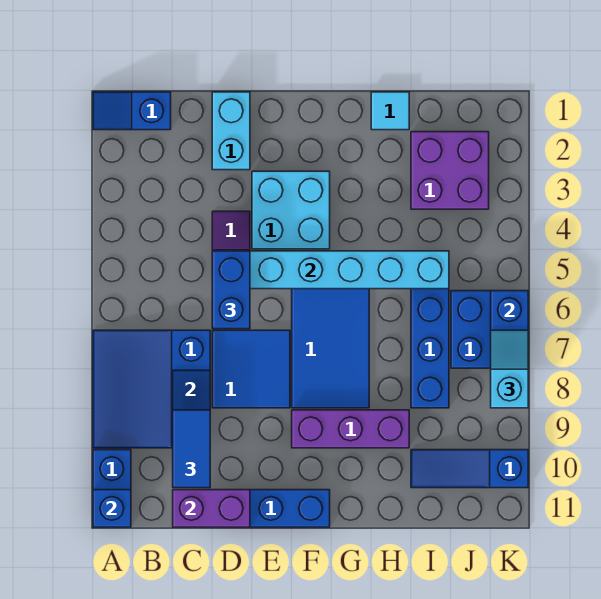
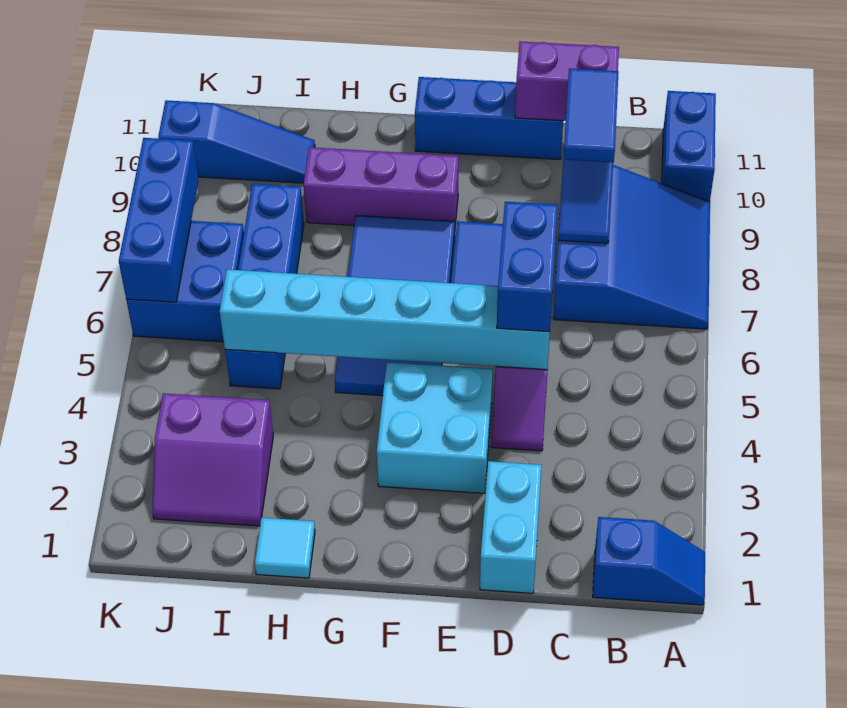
blue brick A11 level 2 -> none
purple brick I2:J3 level 1 -> purple slope I2:J3 level 1 top 3
cyan slope K7:K8 level 3 top 8 -> none

